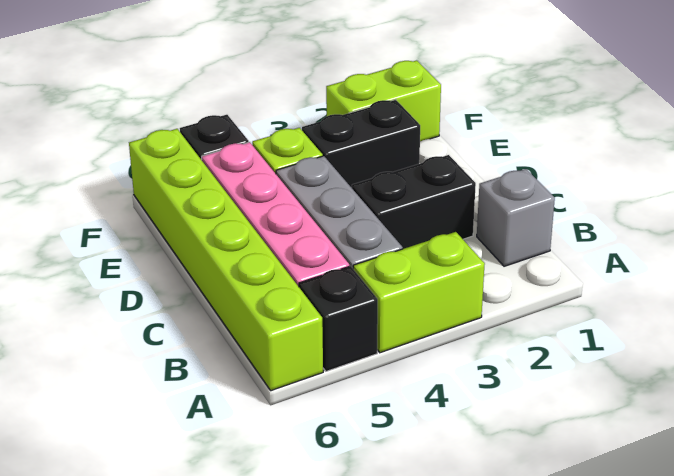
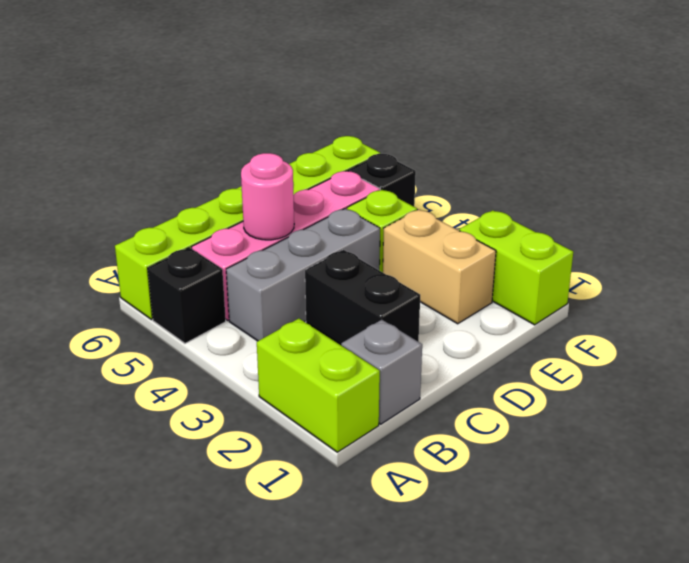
lime brick A3:A4 level 1 -> lime brick A1:A2 level 1
none -> pink round brick C5 level 2
black brick E2:E3 level 1 -> tan brick E2:E3 level 1

